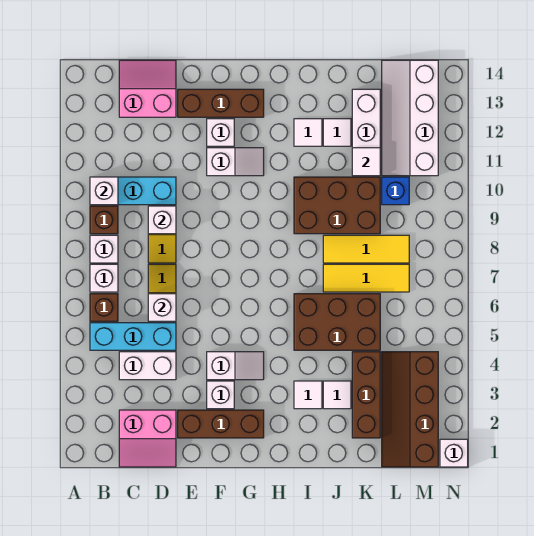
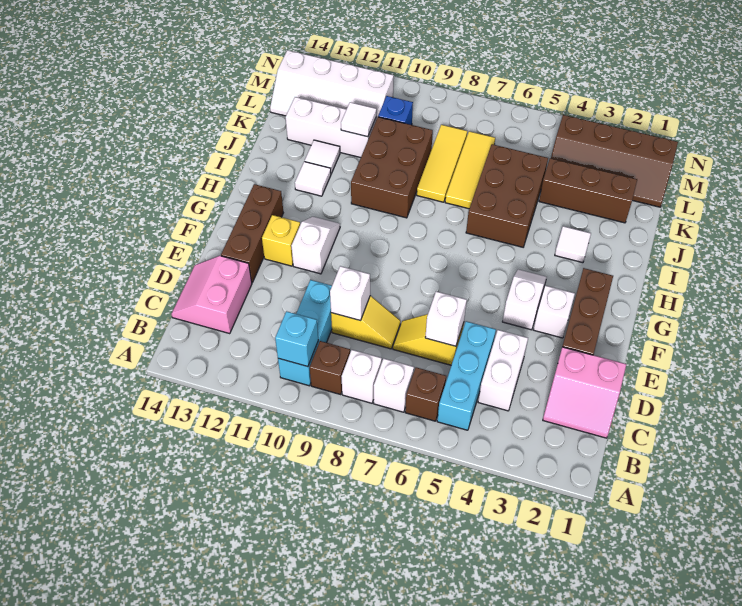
white brick B10 level 2 -> cyan brick B10 level 2
pink slope C1:D2 level 1 top 2 -> pink slope C1:D2 level 1 top D
white brick F12 level 1 -> yellow brick F12 level 1
white tile J3 level 1 -> none
white brick N1 level 1 -> none

